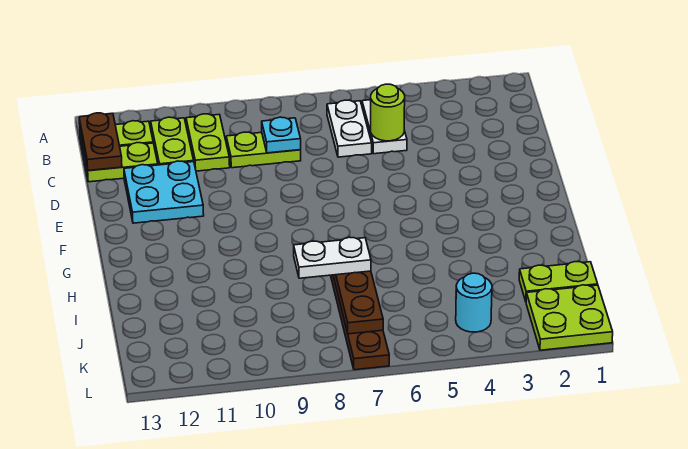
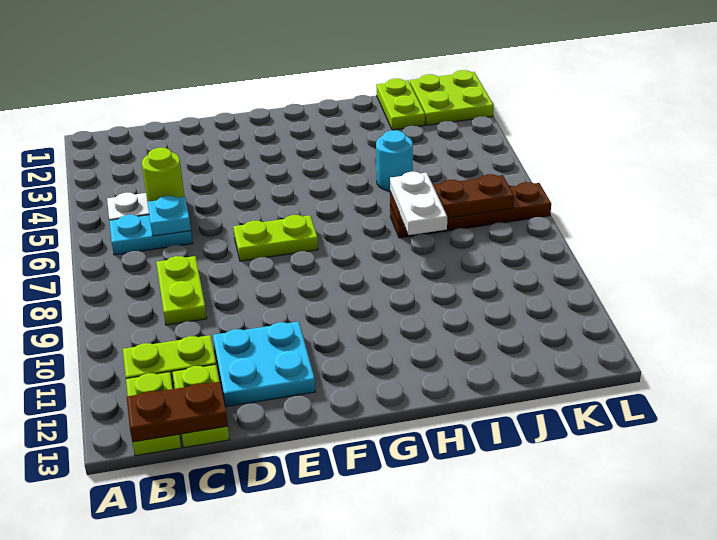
white plate B6:C6 level 1 -> cyan plate B6:C6 level 1
lime plate B10:C10 level 1 -> lime plate E7:F7 level 1
cyan plate C8 level 2 -> cyan plate C6 level 2
cyan round brick K4 level 1 -> cyan round brick I5 level 1

